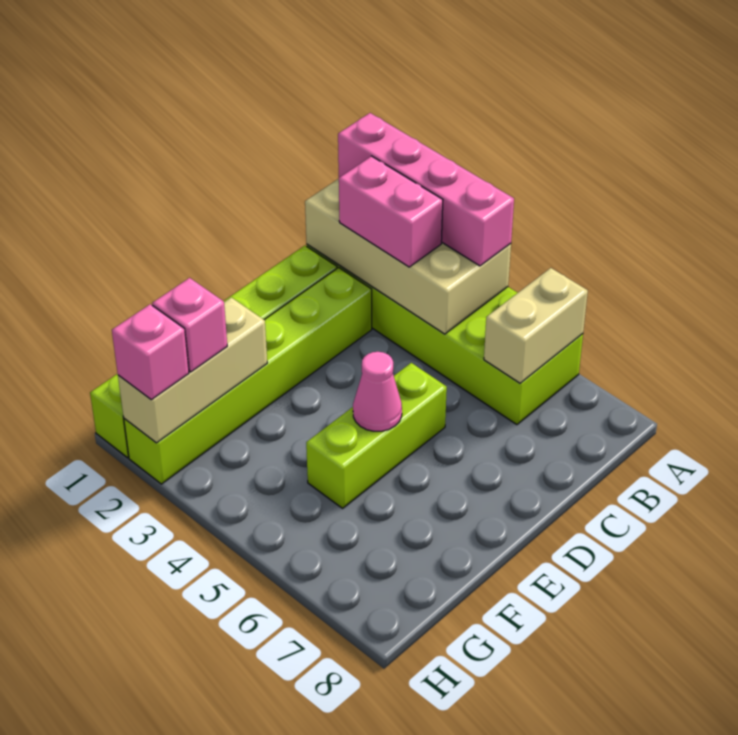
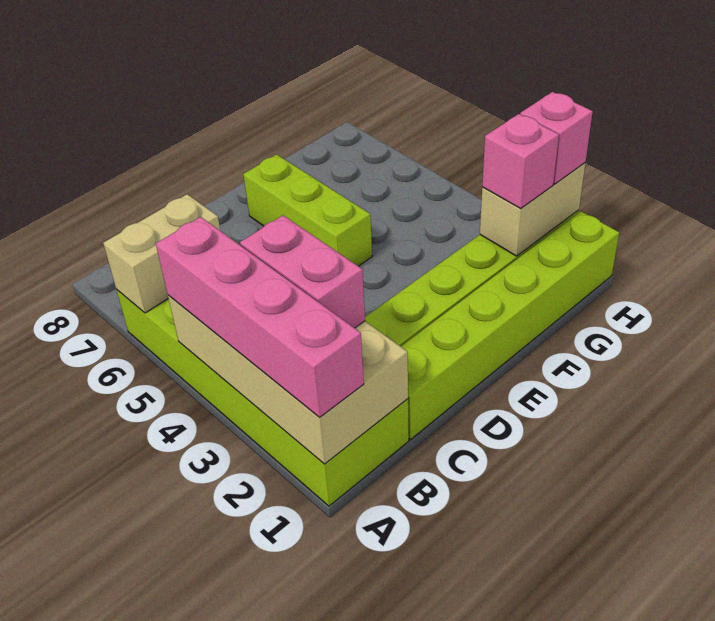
lime brick D5:F5 level 1 -> lime brick E5:E7 level 1
pink cone E5 level 2 -> none
tan brick F2:H2 level 2 -> tan brick G2:H2 level 2

